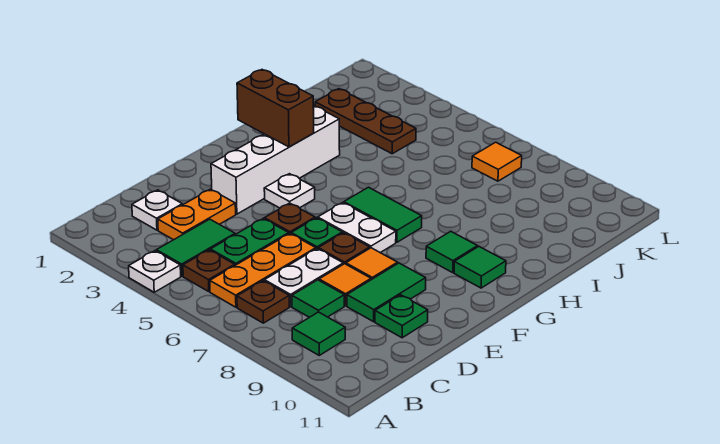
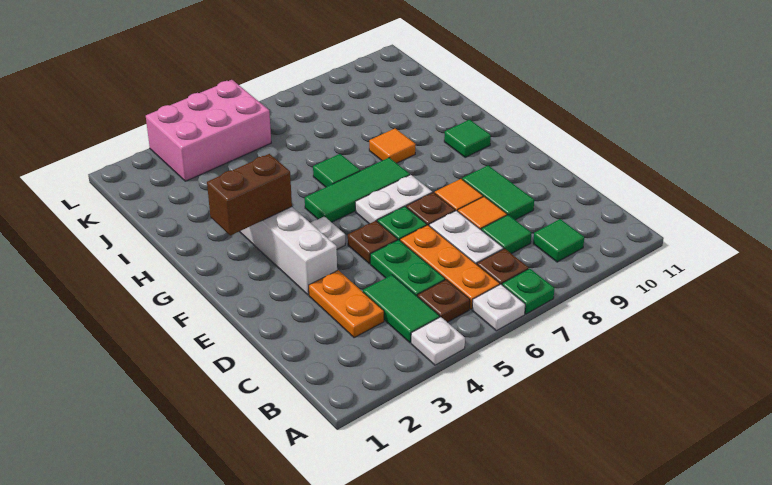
white plate C2 level 1 -> white plate A6 level 1
green plate D10 level 1 -> green plate A7 level 1
green tile G6:G7 level 1 -> green tile G5:G7 level 1
green tile G9 level 1 -> green tile H6 level 1
brown plate J2:J4 level 1 -> none
none -> pink brick K3:L5 level 1
orange tile K7 level 1 -> orange tile H8 level 1

